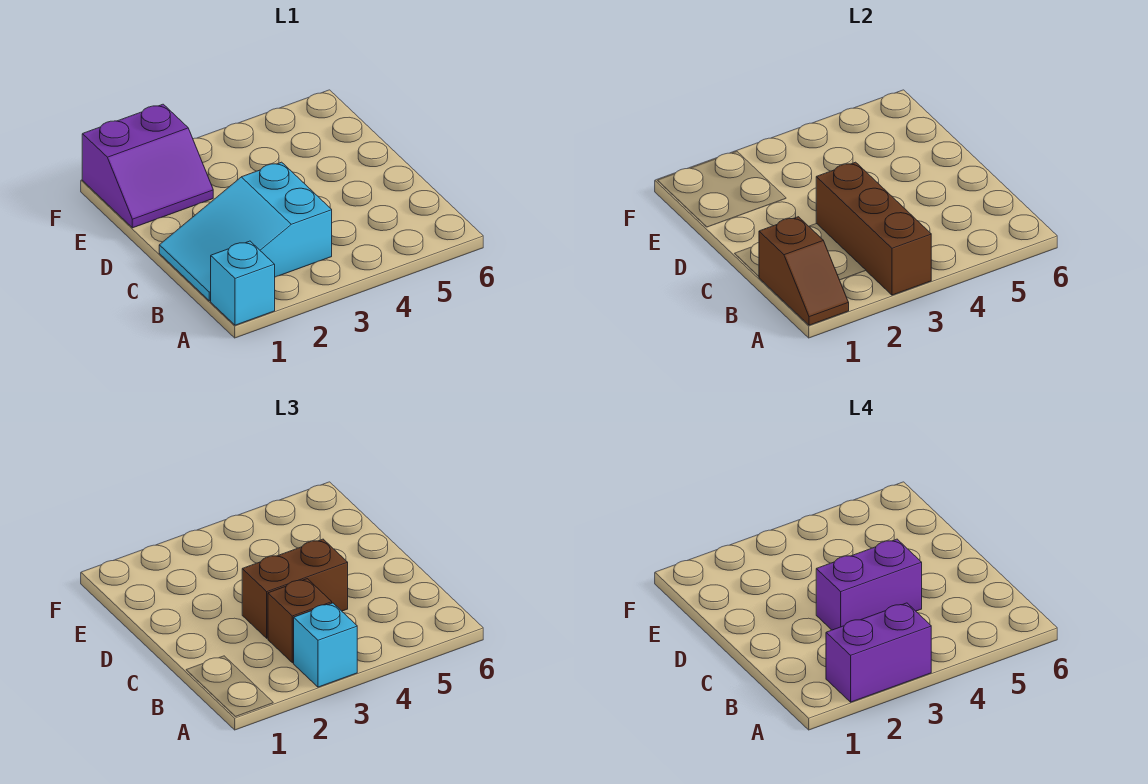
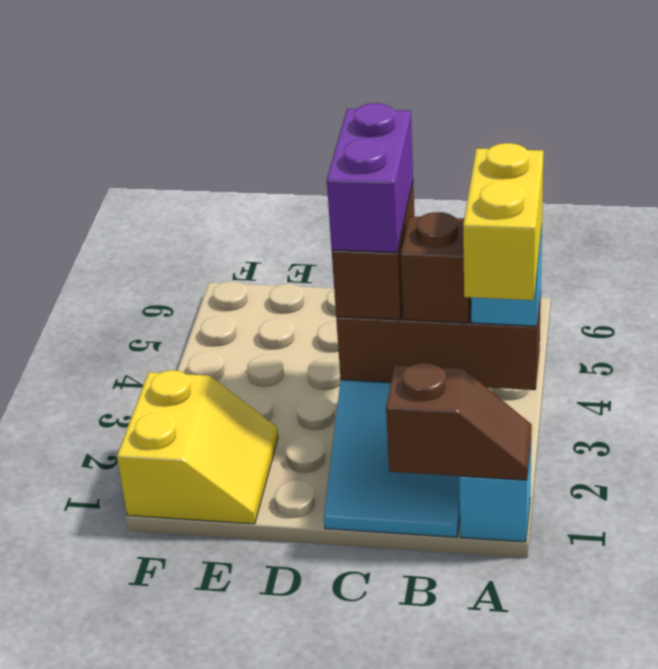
purple brick A2:A3 level 4 -> yellow brick A2:A3 level 4
purple slope E1:F2 level 1 top F -> yellow slope E1:F2 level 1 top F

